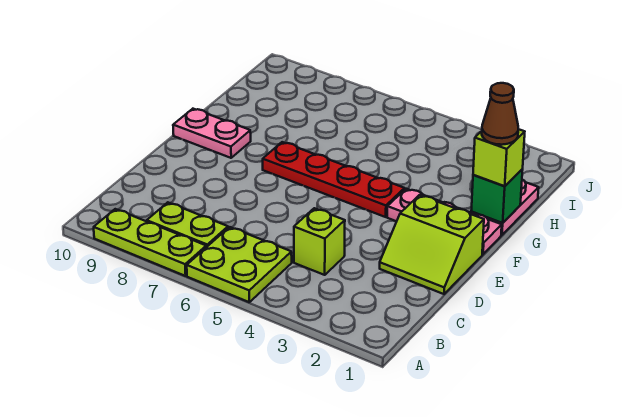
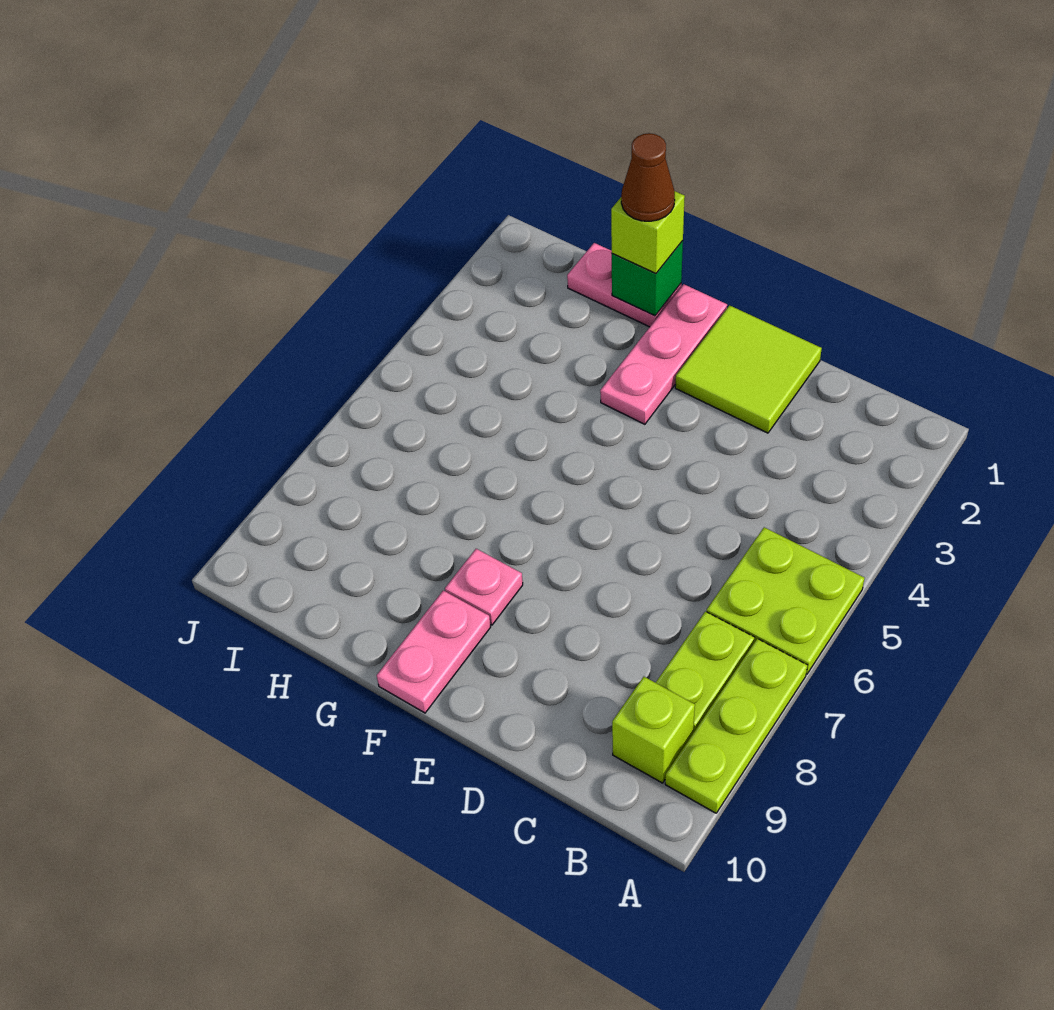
lime brick C4 level 1 -> lime brick B9 level 1
lime slope D1:E2 level 1 top E -> lime tile D1:E2 level 1
red plate F4:F7 level 1 -> none
none -> pink plate F8 level 1

